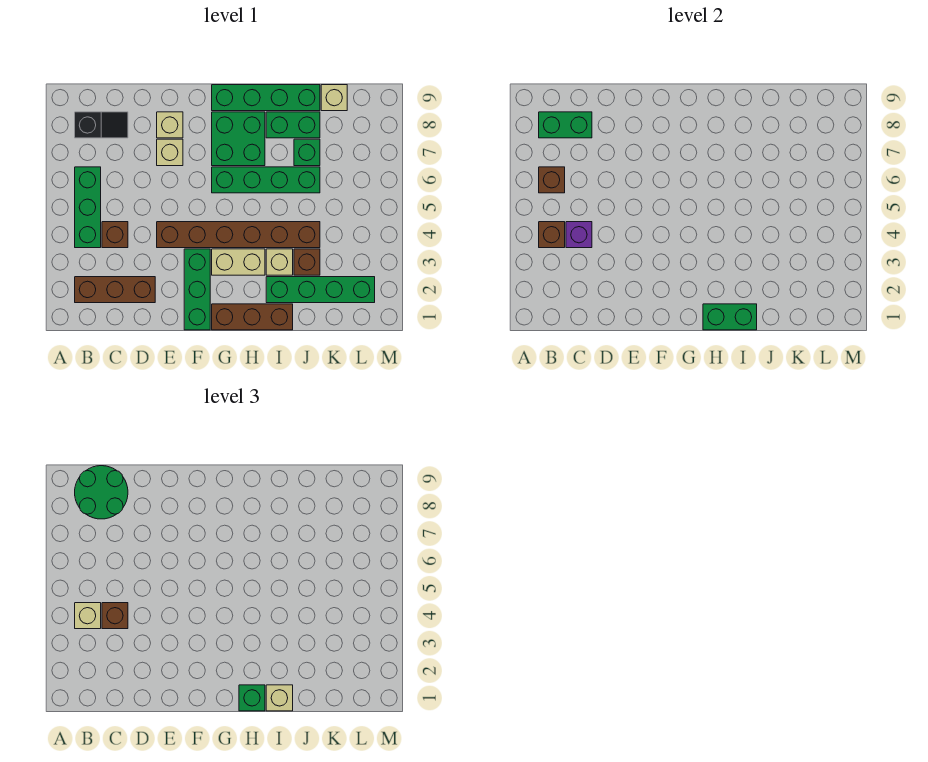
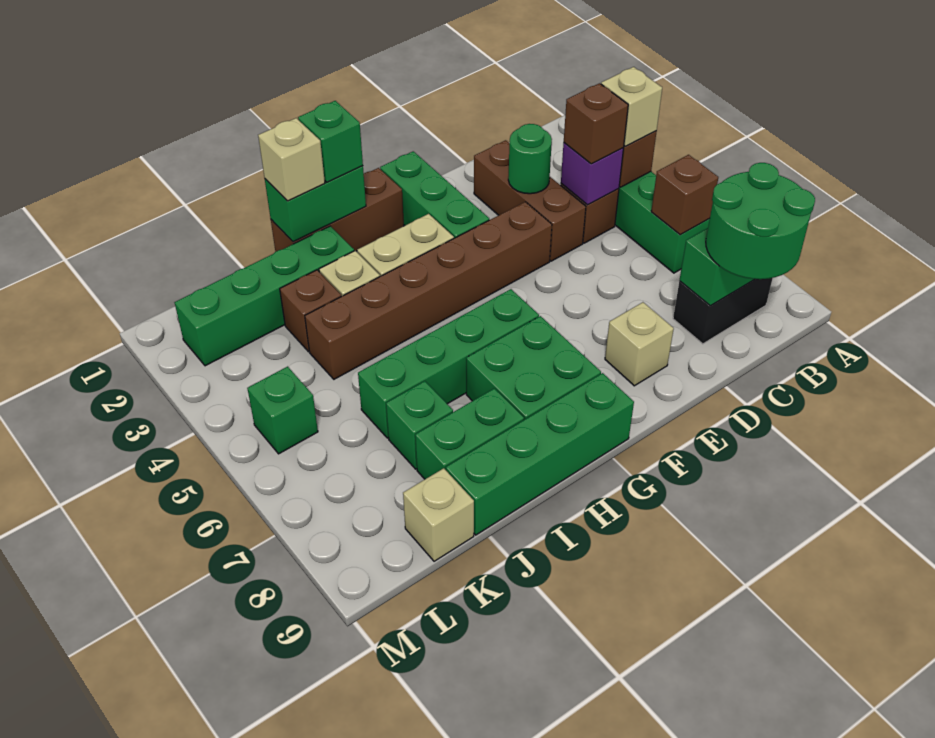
brown brick B2:D2 level 1 -> brown brick D2:D4 level 1
black slope B8:C8 level 1 top B -> black brick B8:C8 level 1
none -> green round brick D3 level 2
tan brick E7 level 1 -> none
none -> green brick L5 level 1

